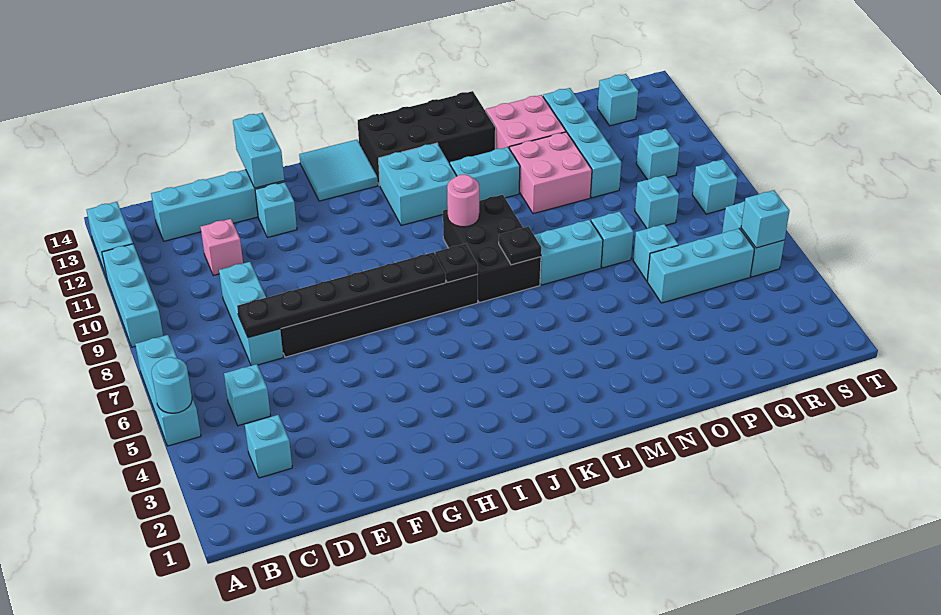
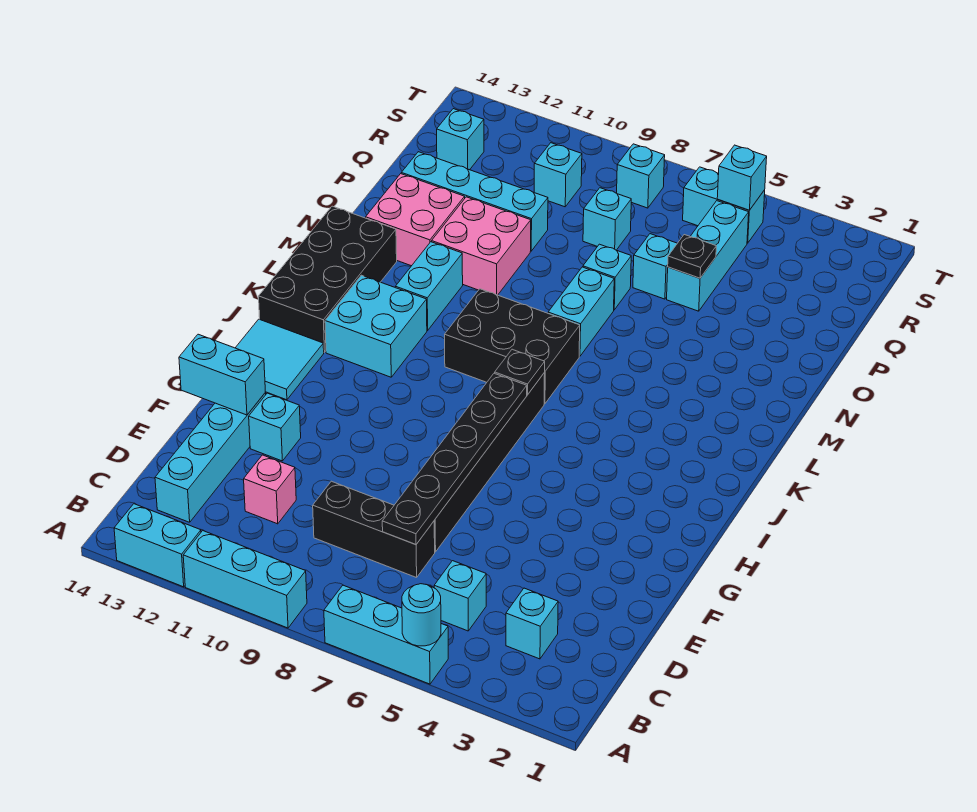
cyan brick D7:D9 level 1 -> black brick D7:D9 level 1
pink round brick K9 level 2 -> none
black plate L7 level 2 -> black plate P5 level 2

